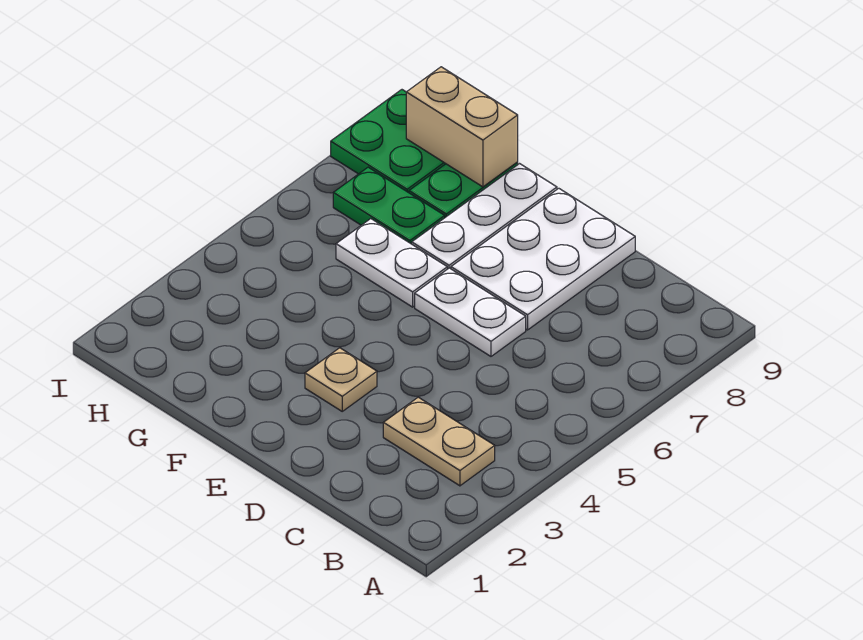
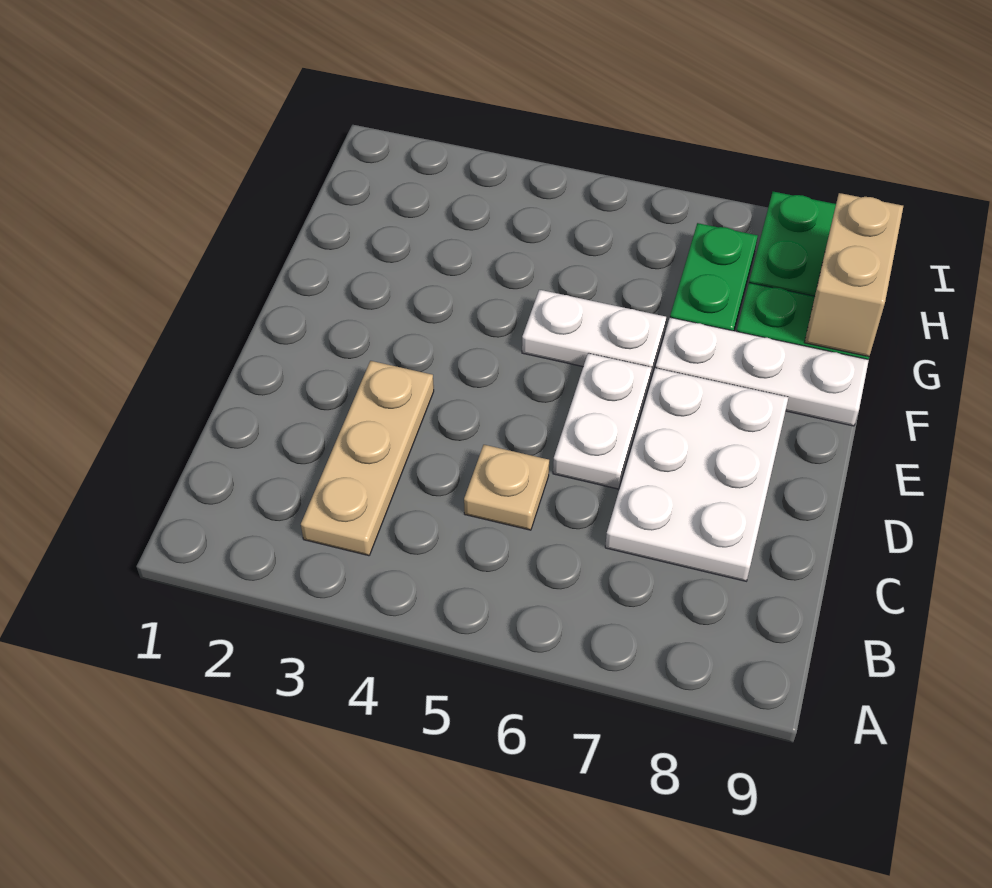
tan plate B3:C3 level 1 -> tan plate B3:D3 level 1
white plate D7:E9 level 1 -> white plate C7:E8 level 1
tan plate E3 level 1 -> tan plate C5 level 1
white plate F6:G6 level 1 -> white plate F5:F6 level 1

